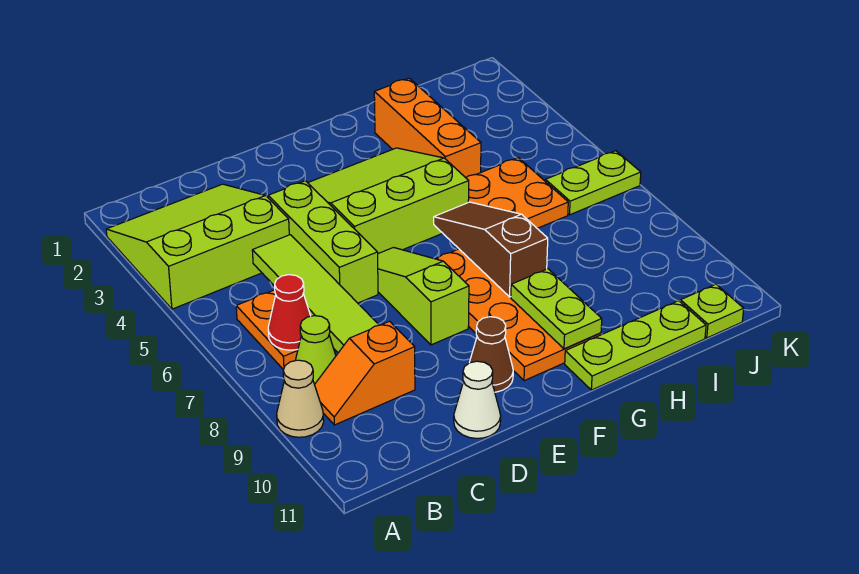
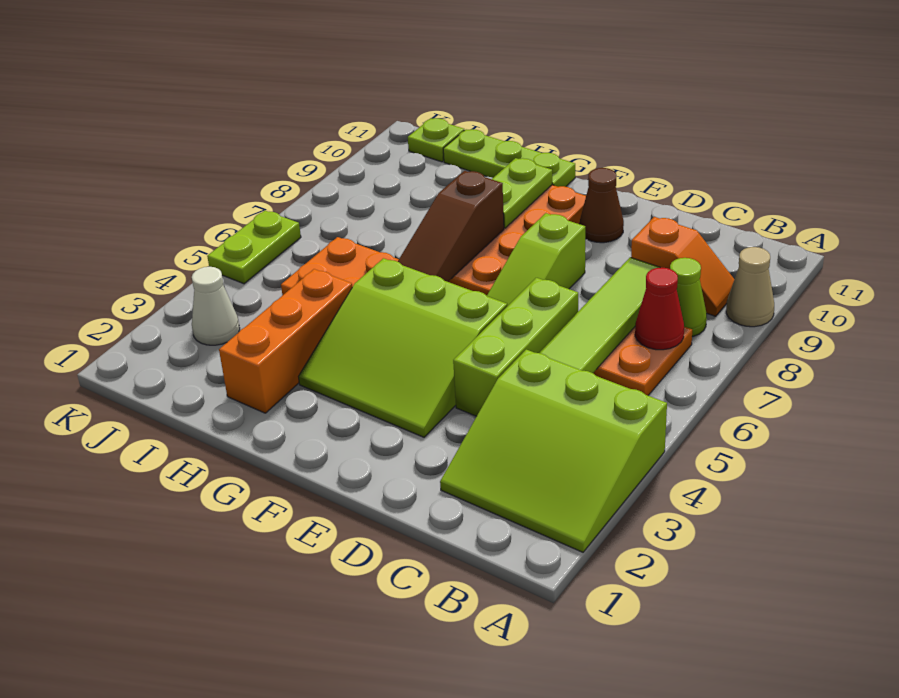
white cone D11 level 1 -> white cone J3 level 1
lime plate J6:K6 level 1 -> lime plate K5:K6 level 1

